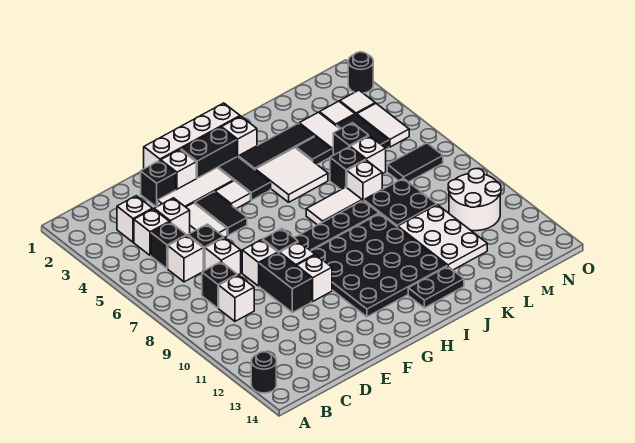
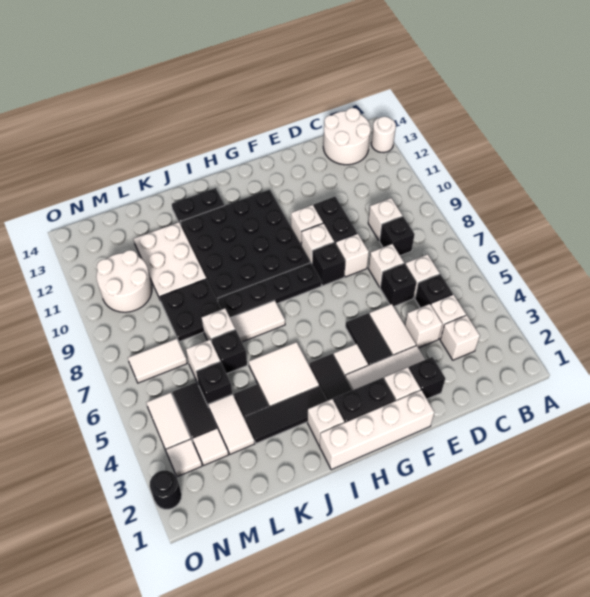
black round brick A13 level 1 -> white round brick A13 level 1
none -> white round brick B13:C14 level 1
black tile M7:N7 level 1 -> white tile M7:N7 level 1

